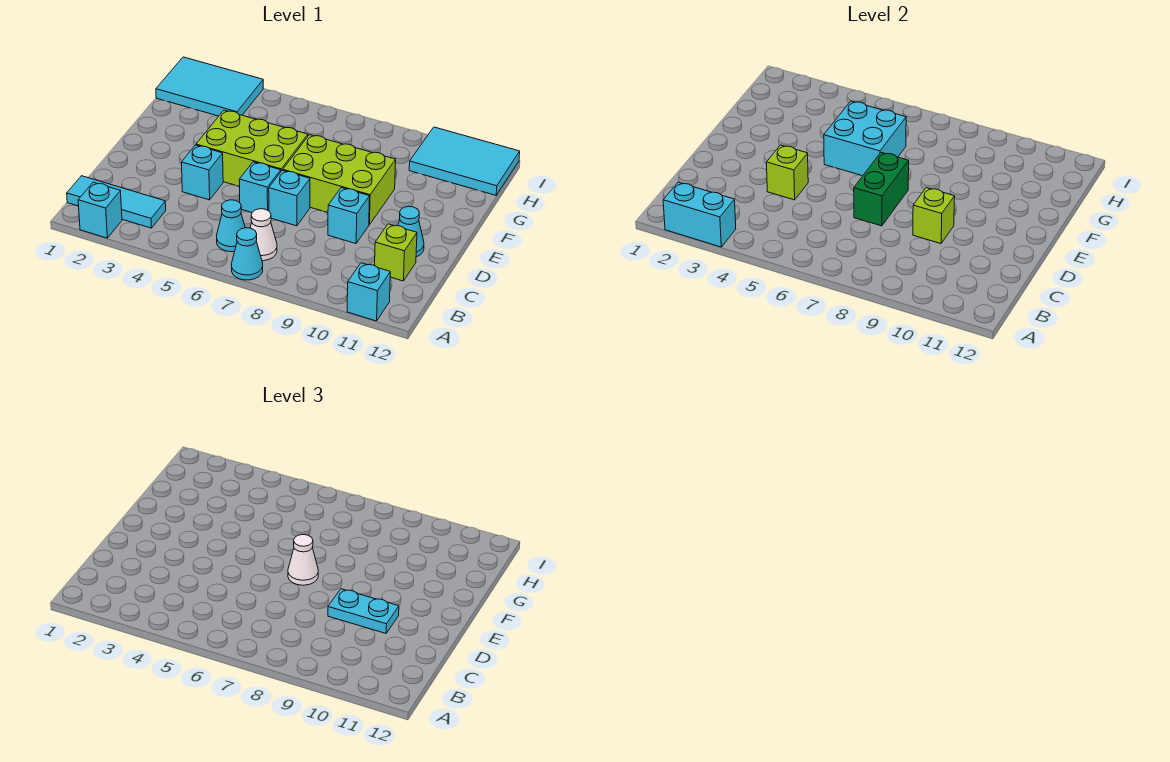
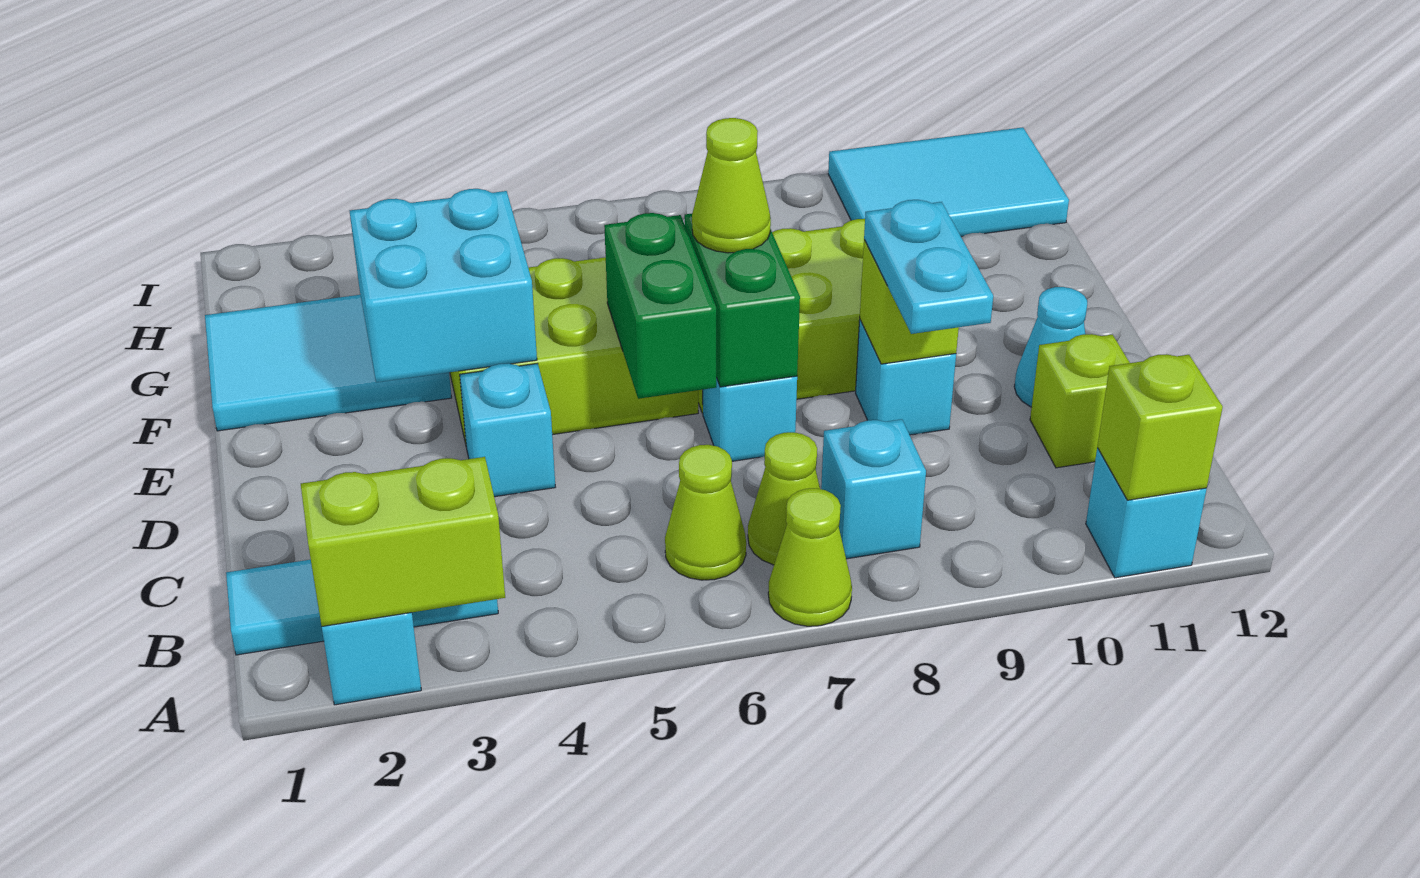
cyan brick A2:A3 level 2 -> lime brick A2:A3 level 2
cyan cone A7 level 1 -> lime cone A7 level 1
cyan cone B6 level 1 -> lime cone B6 level 1
white cone B7 level 1 -> lime cone B7 level 1
lime brick D4 level 2 -> lime brick A11 level 2
cyan brick D6 level 1 -> cyan brick B8 level 1
none -> green brick D6:E6 level 2
cyan plate D9:D10 level 3 -> cyan plate C9:D9 level 3
white cone E7 level 3 -> lime cone E7 level 3
cyan brick F5:G6 level 2 -> cyan brick E3:F4 level 2
cyan tile H1:I3 level 1 -> cyan tile F1:G3 level 1

